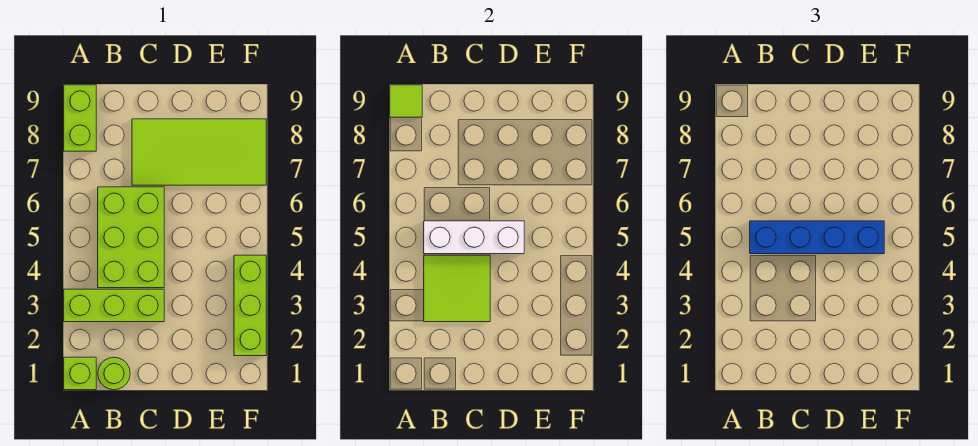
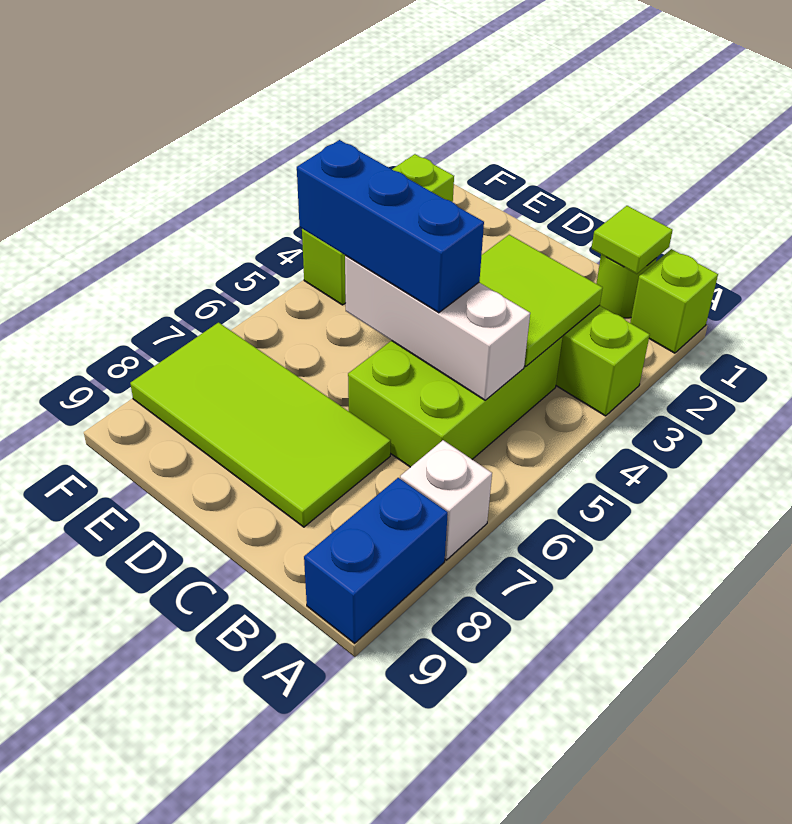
none -> white brick A7 level 1
lime brick A8:A9 level 1 -> blue brick A8:A9 level 1
lime tile A9 level 2 -> lime tile B1 level 2
blue brick B5:E5 level 3 -> blue brick C5:E5 level 3

